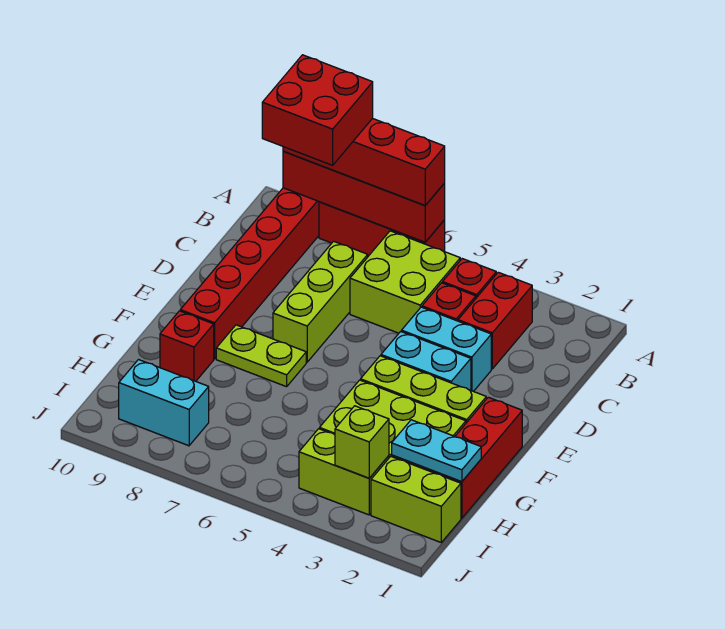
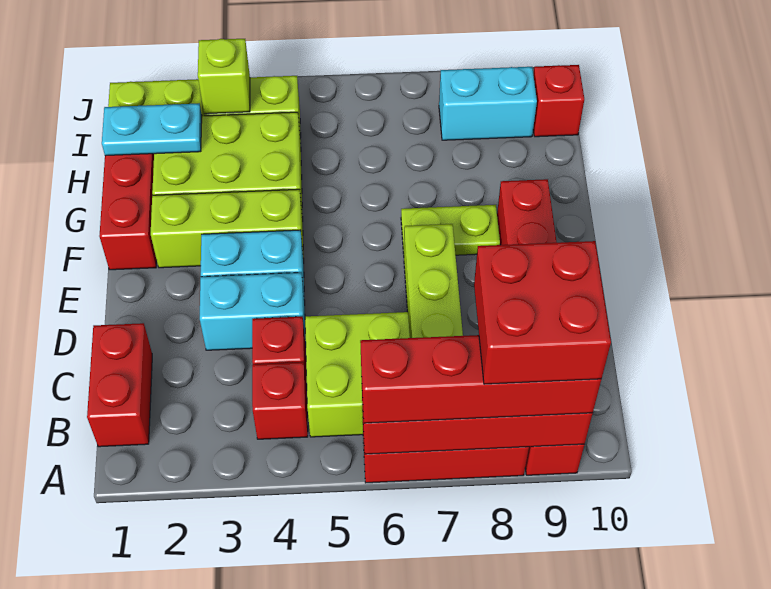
red brick B3:C3 level 1 -> red brick B1:C1 level 1
red brick G9 level 1 -> red brick I10 level 1

